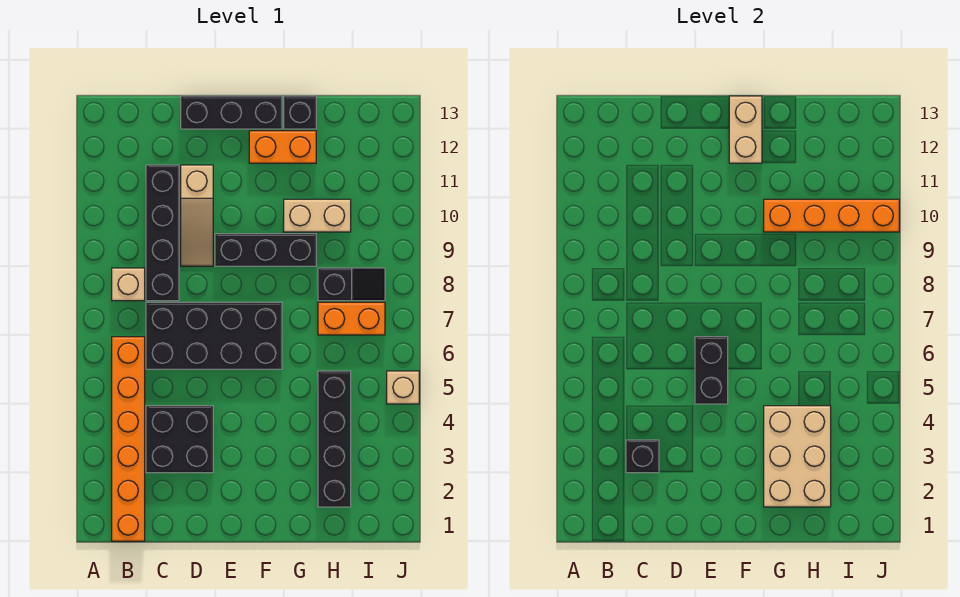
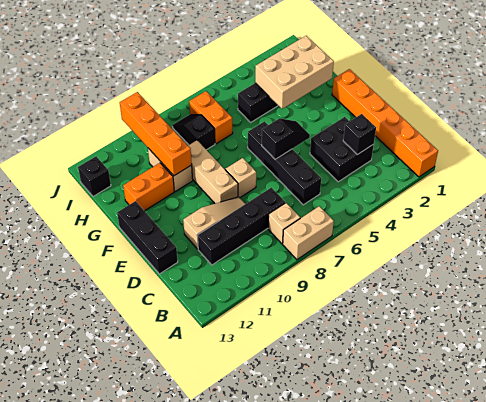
orange brick B1:B6 level 1 -> orange brick A1:F1 level 1
black brick C6:F7 level 1 -> black brick C6:F6 level 1
black brick E5:E6 level 2 -> black slope E5:E6 level 2 top 6
black brick E9:G9 level 1 -> tan brick E9:G9 level 1
orange brick F12:G12 level 1 -> orange brick G11:G12 level 1
tan brick F12:F13 level 2 -> tan brick A7:A8 level 1
black brick G13 level 1 -> black brick I13 level 1
tan brick J5 level 1 -> tan brick E8 level 1

